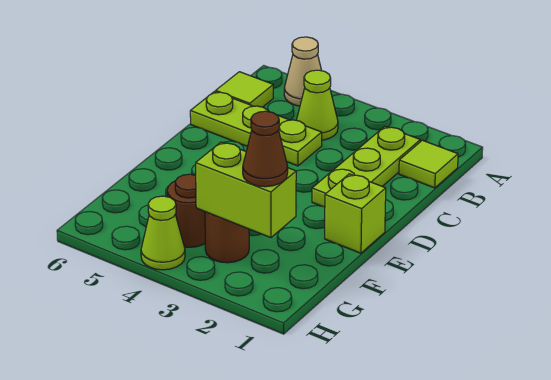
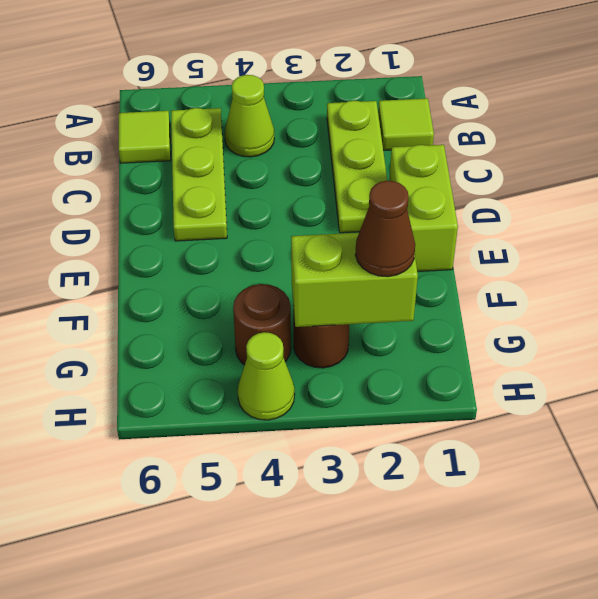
tan cone A5 level 1 -> none
lime plate C4:C6 level 1 -> lime plate B5:D5 level 1
lime brick E1 level 1 -> lime brick D1:E1 level 1

